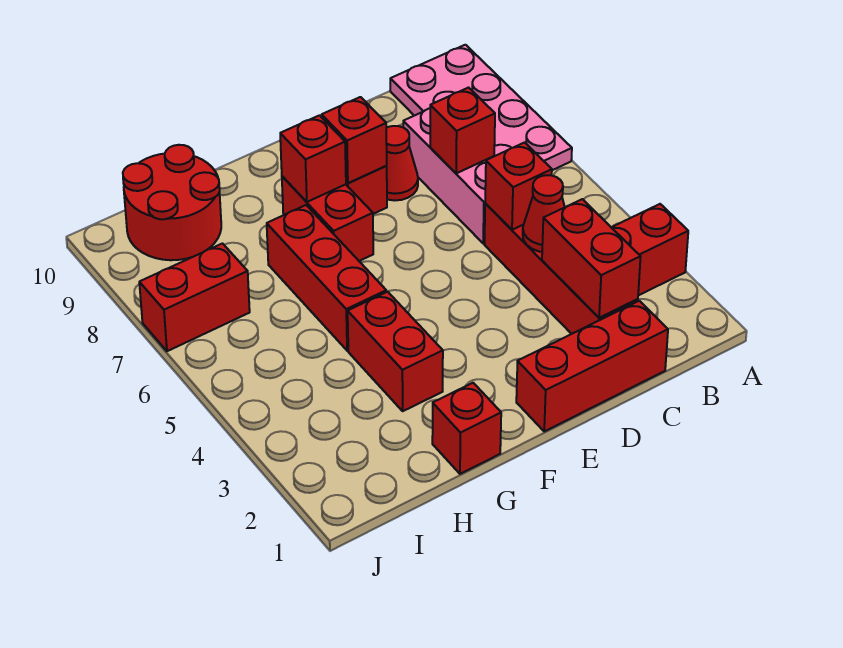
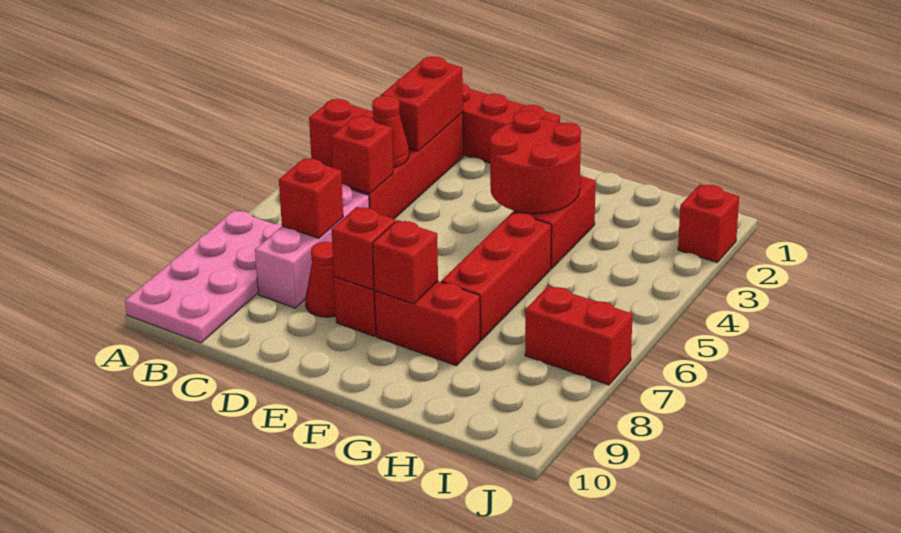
red brick F7:F8 level 1 -> red brick F8:G8 level 1
red brick G1 level 1 -> red brick J2 level 1
red round brick H9:I10 level 1 -> red round brick F3:G4 level 2

